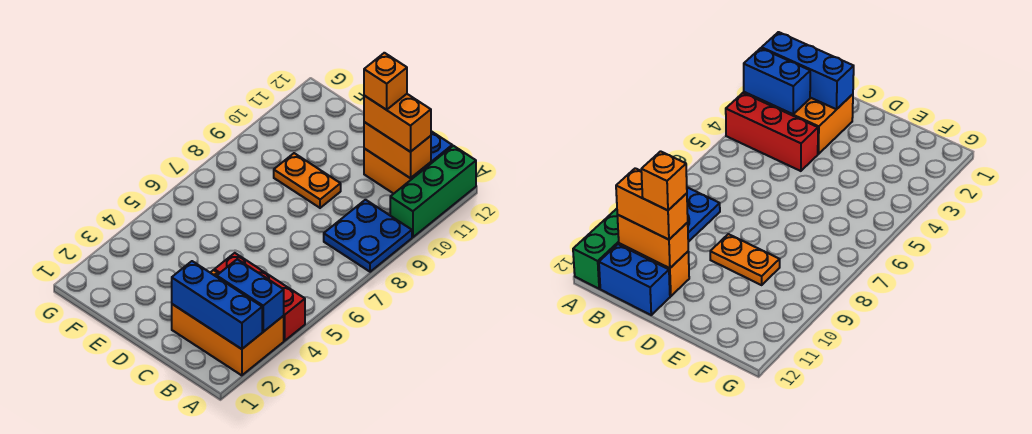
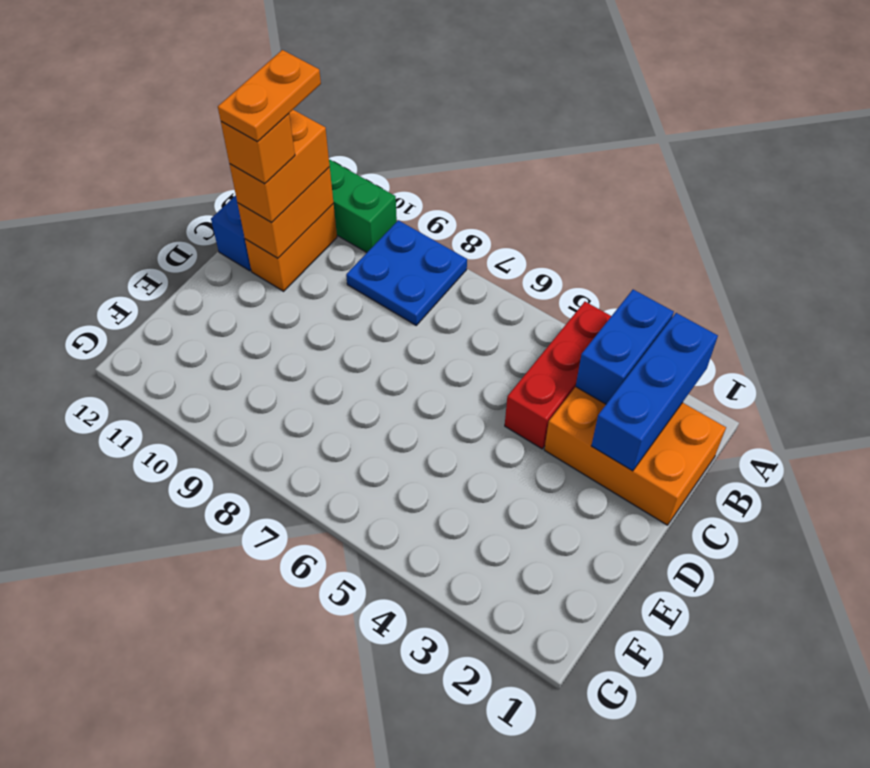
orange brick A2:C3 level 1 -> orange brick B1:C3 level 1
orange plate D9:E9 level 1 -> orange plate B11:C11 level 5

